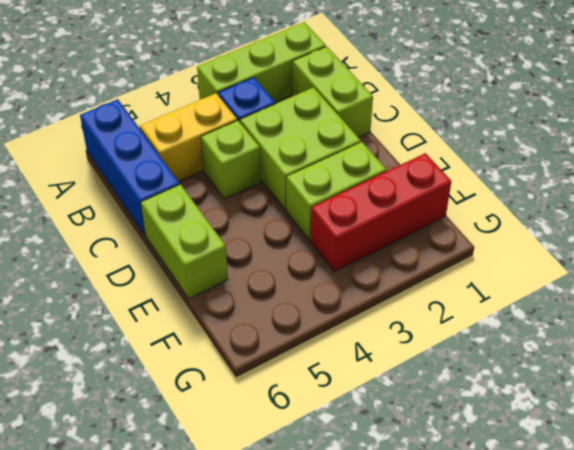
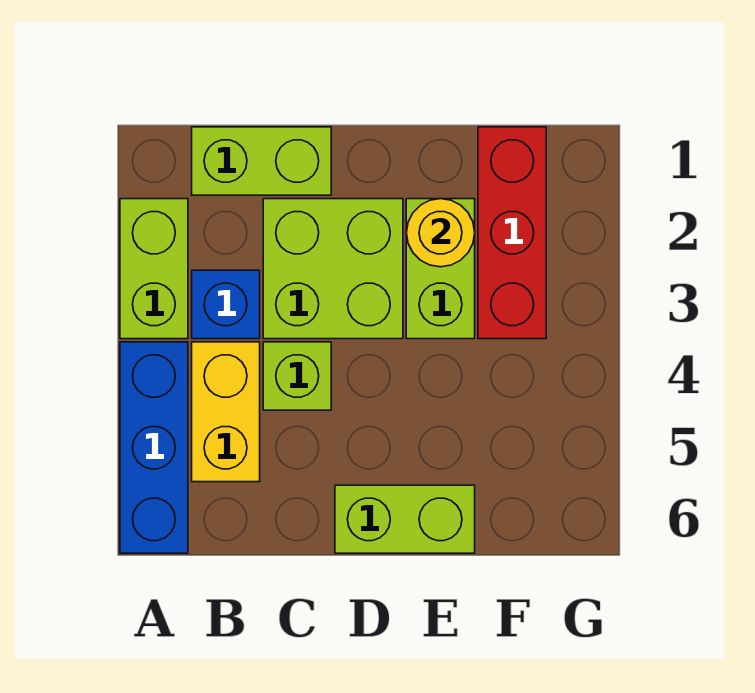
lime brick A1:A3 level 1 -> lime brick A2:A3 level 1
blue brick A6:C6 level 1 -> blue brick A4:A6 level 1
none -> yellow round brick E2 level 2

